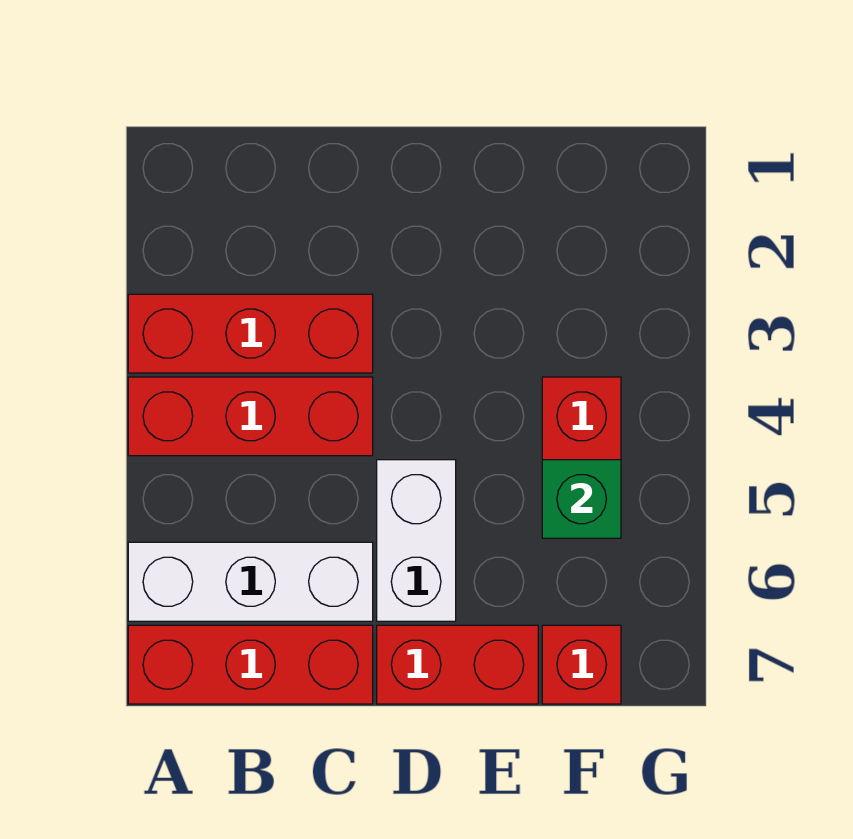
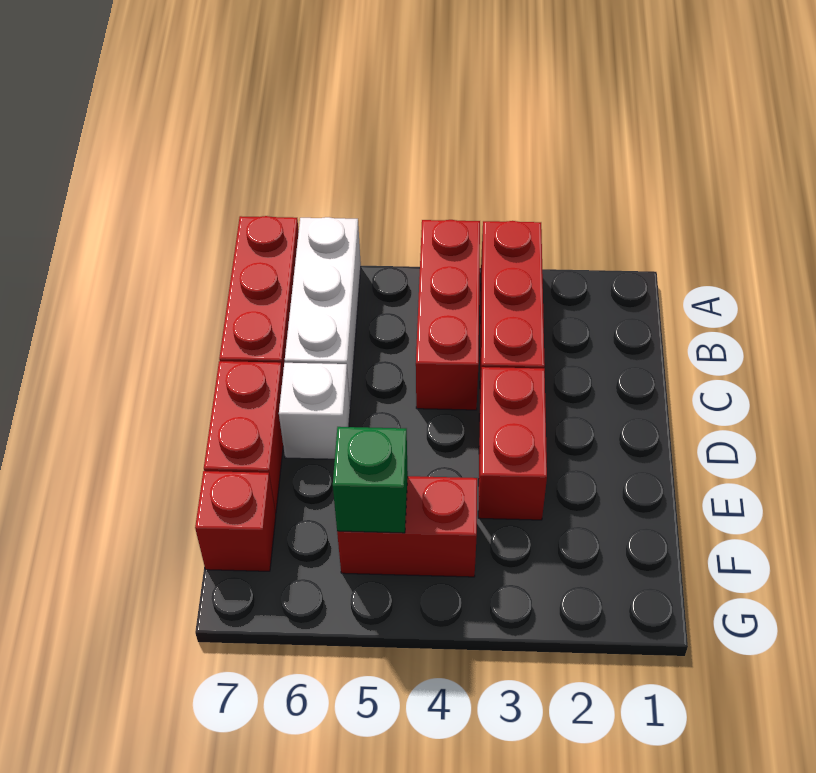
none -> red brick D3:E3 level 1
white brick D5:D6 level 1 -> white brick D6 level 1

